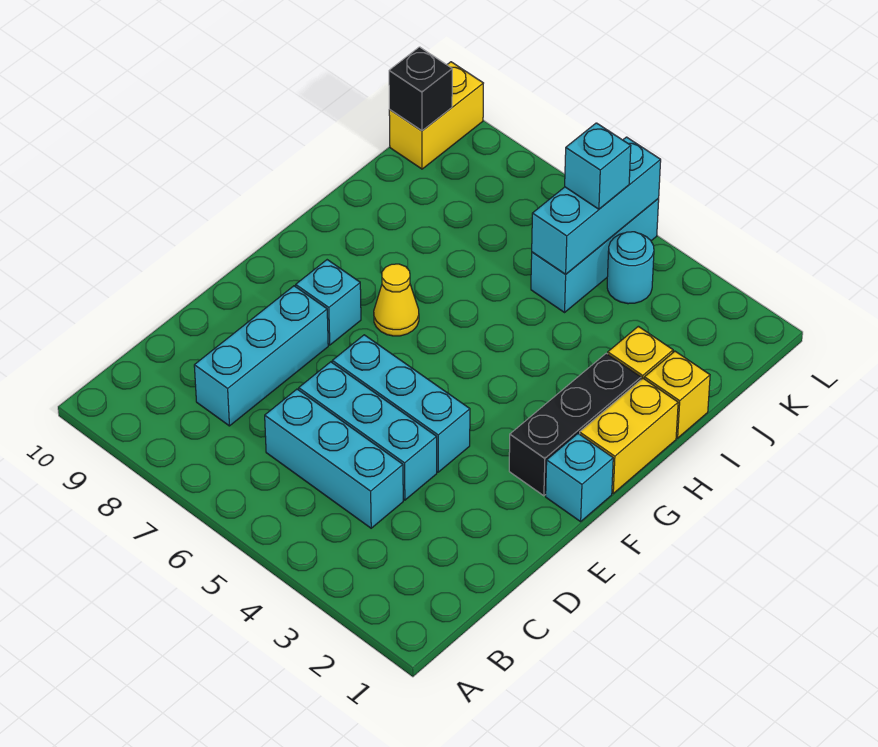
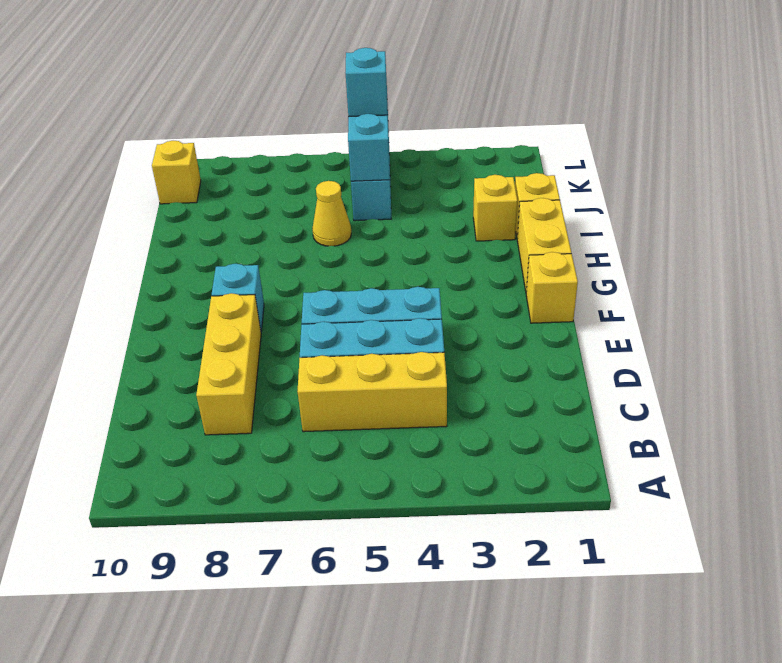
cyan brick C4:C6 level 1 -> yellow brick C4:C6 level 1
cyan brick C8:E8 level 1 -> yellow brick C8:E8 level 1
cyan brick F1 level 1 -> yellow brick F1 level 1
black brick F2:H2 level 1 -> none
yellow cone G7 level 1 -> yellow cone I6 level 1
cyan round brick K4 level 1 -> none
yellow brick K10:L10 level 1 -> yellow brick K10 level 1
black brick K10 level 2 -> none

